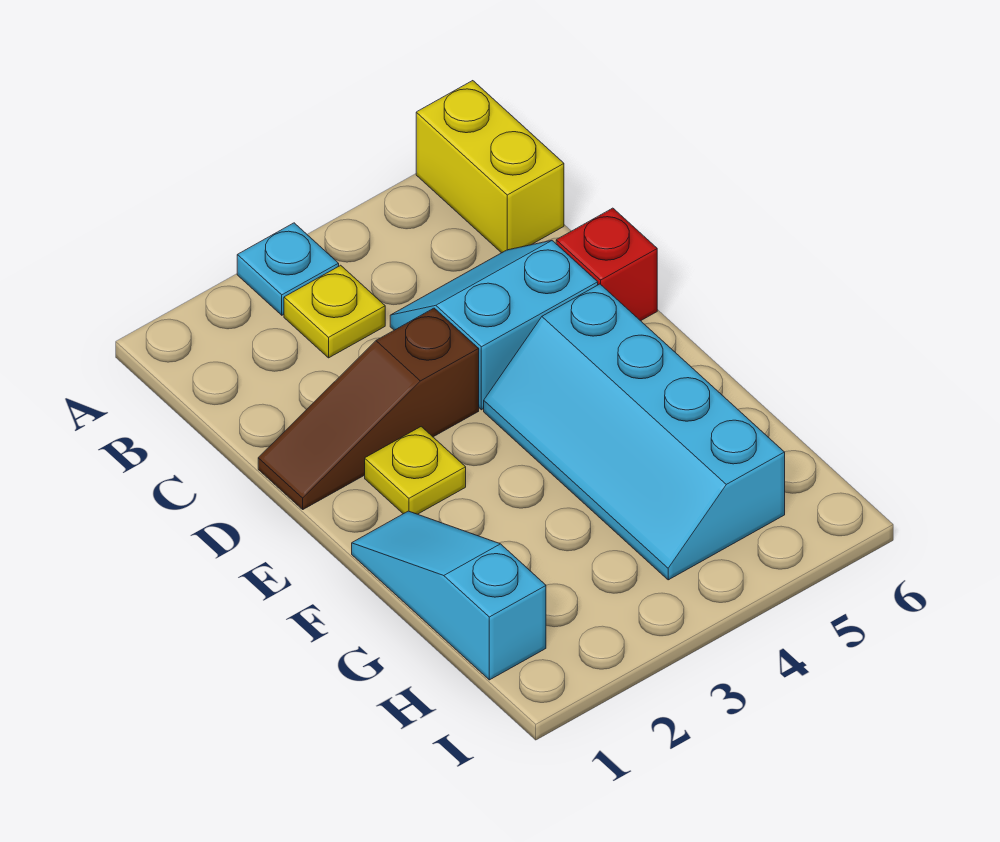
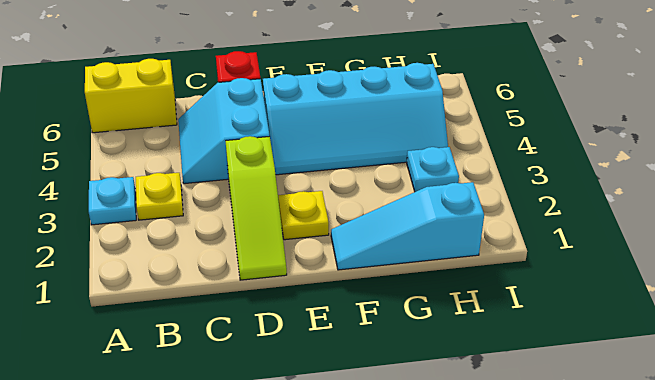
brown slope D1:D3 level 1 top 3 -> lime slope D1:D3 level 1 top 3
none -> cyan plate H3 level 1

